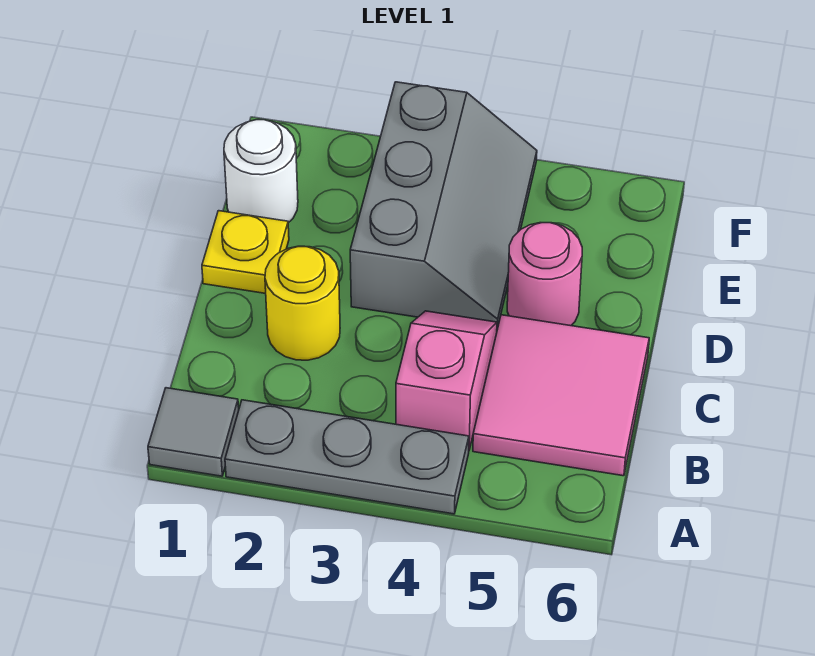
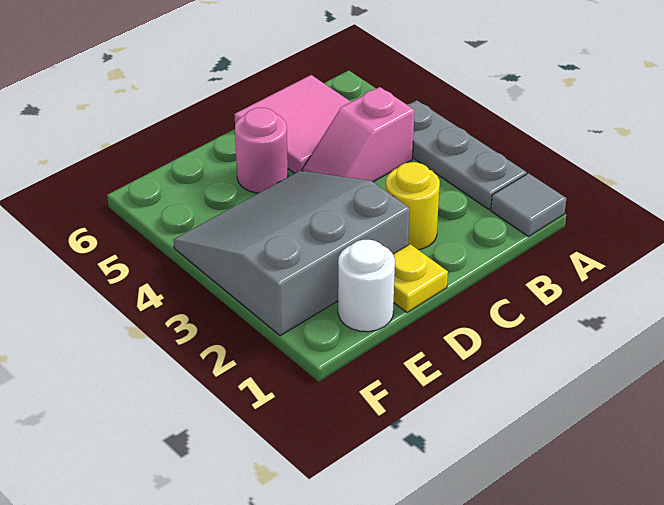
grey slope D3:F4 level 1 top 3 -> grey slope D2:F4 level 1 top 2

